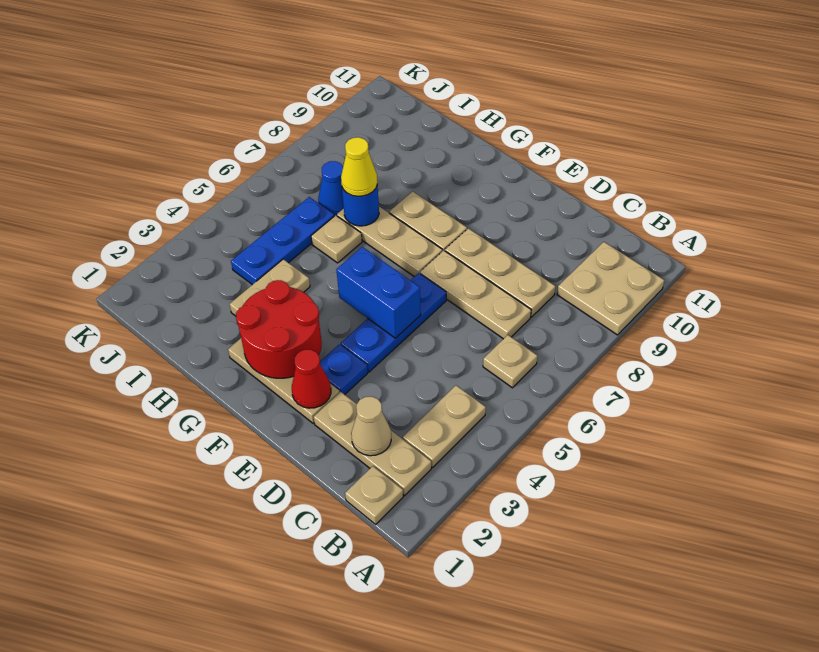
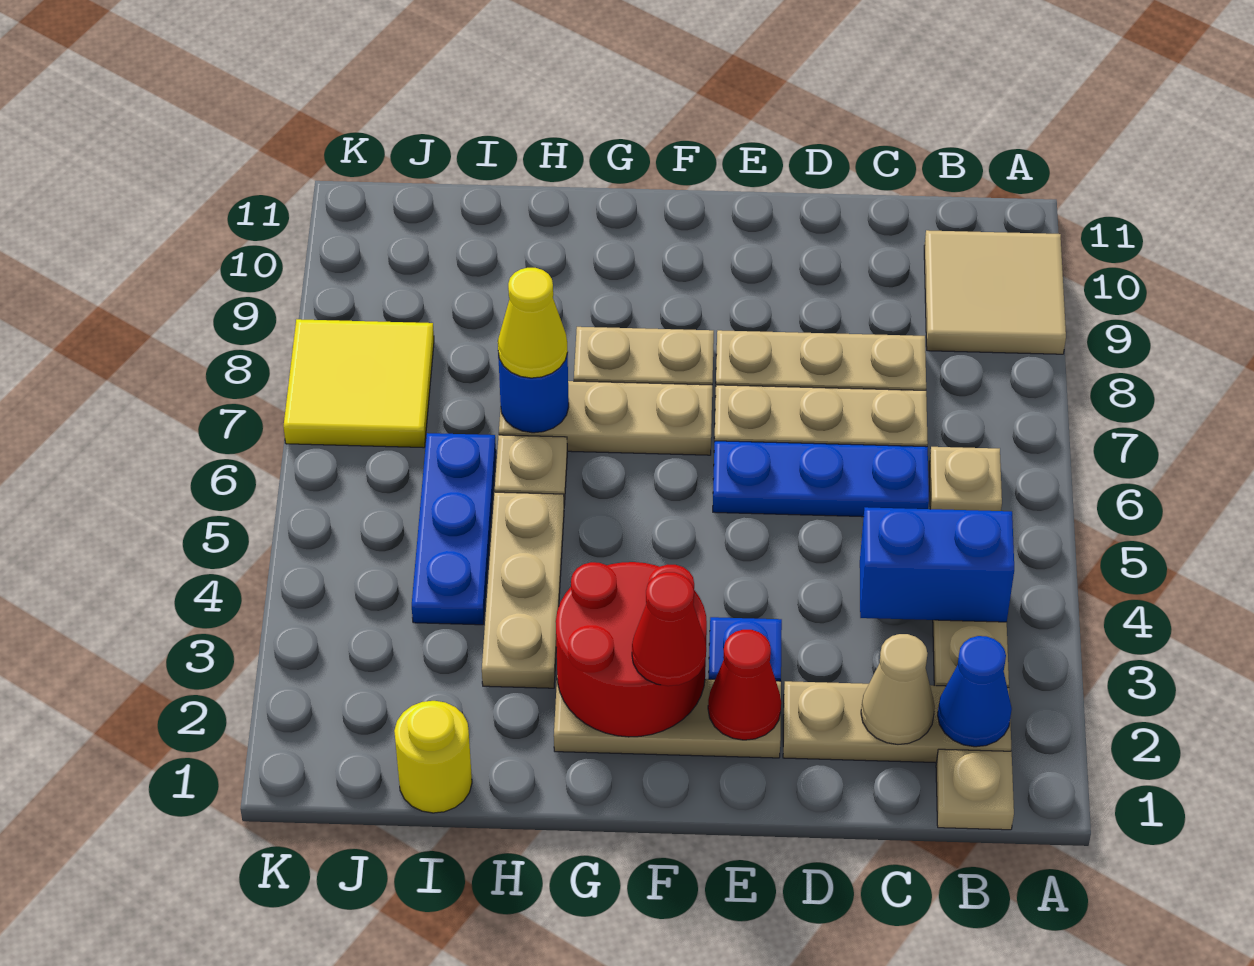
tan plate A9:B10 level 1 -> tan tile A9:B10 level 1
blue plate E4:E6 level 1 -> blue plate C6:E6 level 1
blue brick E5:F5 level 2 -> blue brick B4:C4 level 2
none -> red cone F2 level 3
tan plate H3:H4 level 1 -> tan plate H3:H5 level 1
none -> yellow round brick I1 level 1
blue cone I7 level 1 -> blue cone B2 level 2
none -> yellow tile J7:K8 level 1

